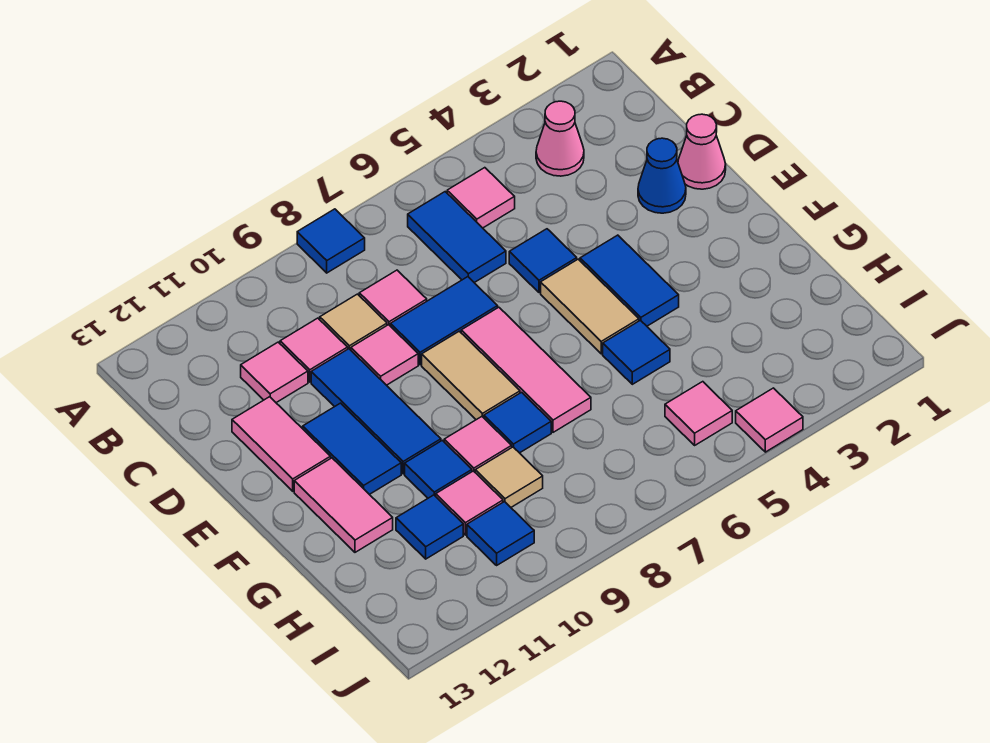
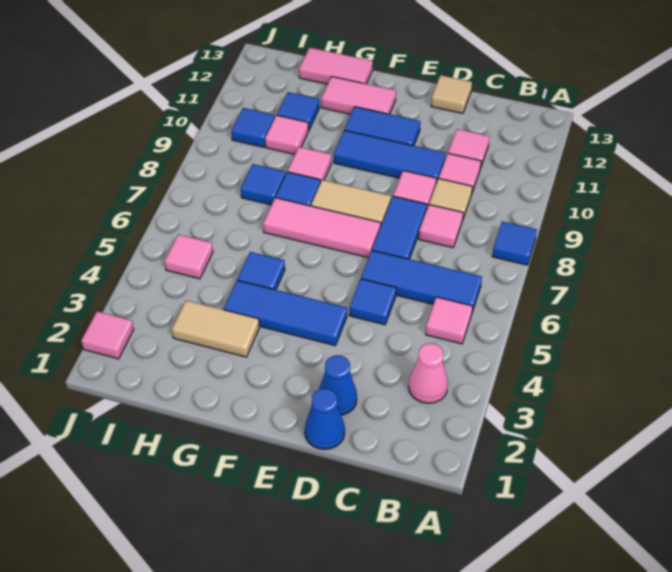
blue tile B6:C6 level 1 -> blue tile B6:D6 level 1
pink cone D1 level 1 -> blue cone D1 level 1
pink tile D12:E12 level 1 -> pink tile G13:H13 level 1
blue tile E4:F4 level 1 -> blue tile E4:G4 level 1
tan tile E5:F5 level 1 -> tan tile G3:H3 level 1
blue tile G10 level 1 -> blue tile H8 level 1
tan tile H9 level 1 -> tan tile D13 level 1
pink tile J4 level 1 -> pink tile J2 level 1

